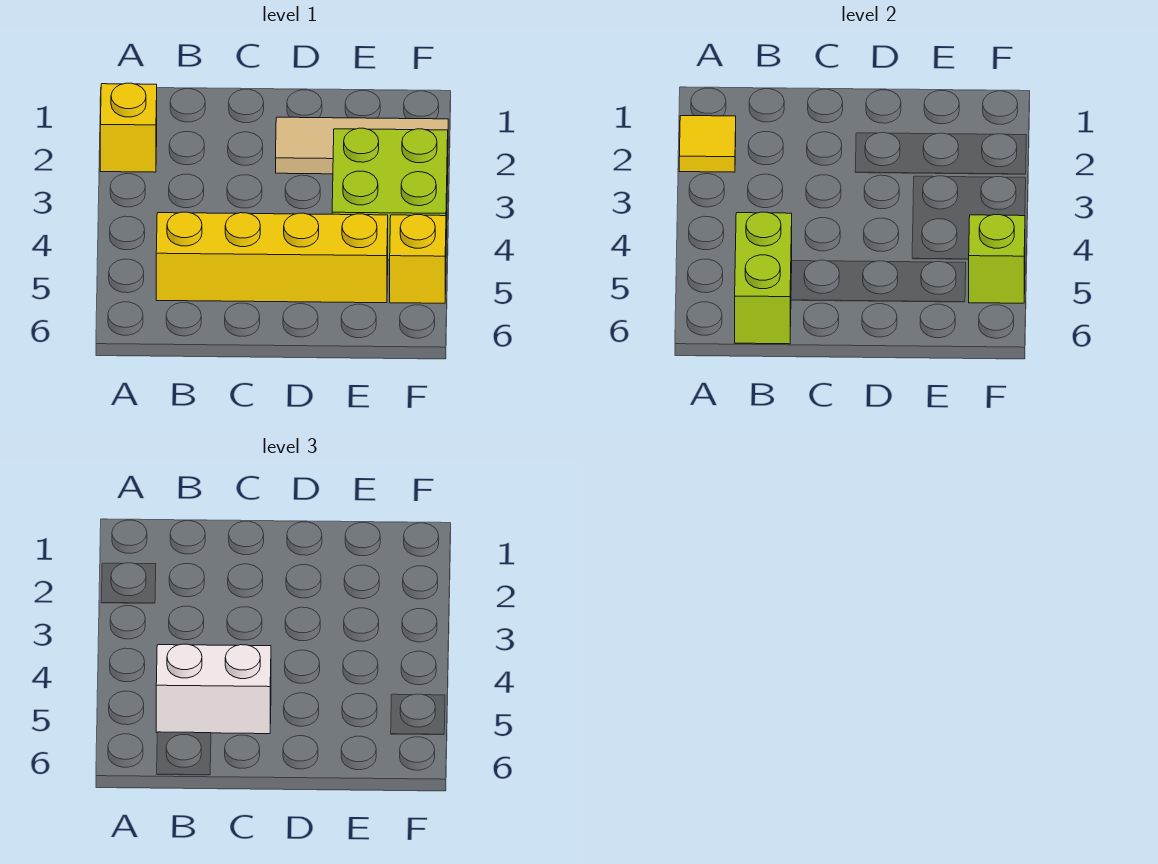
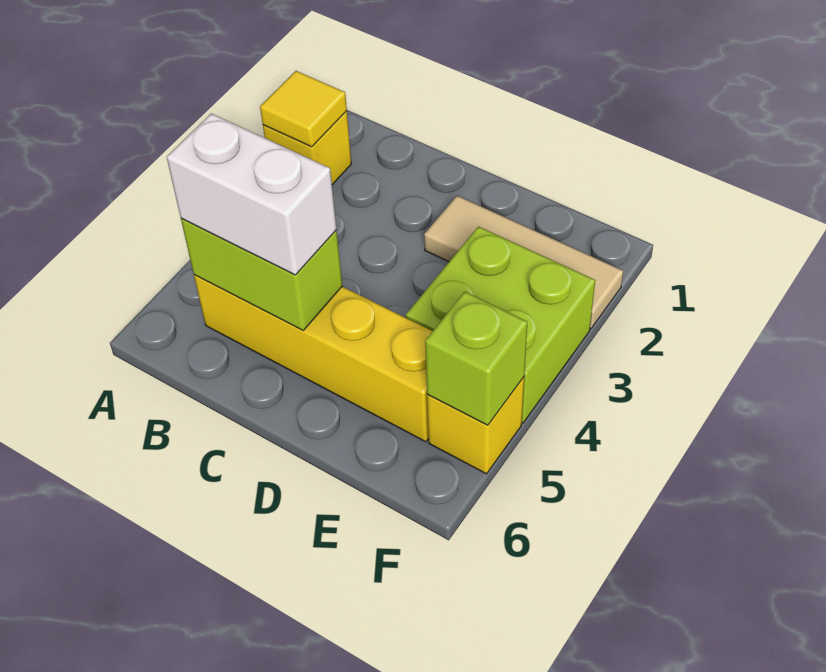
lime brick B5:B6 level 2 -> lime brick B5:C5 level 2

